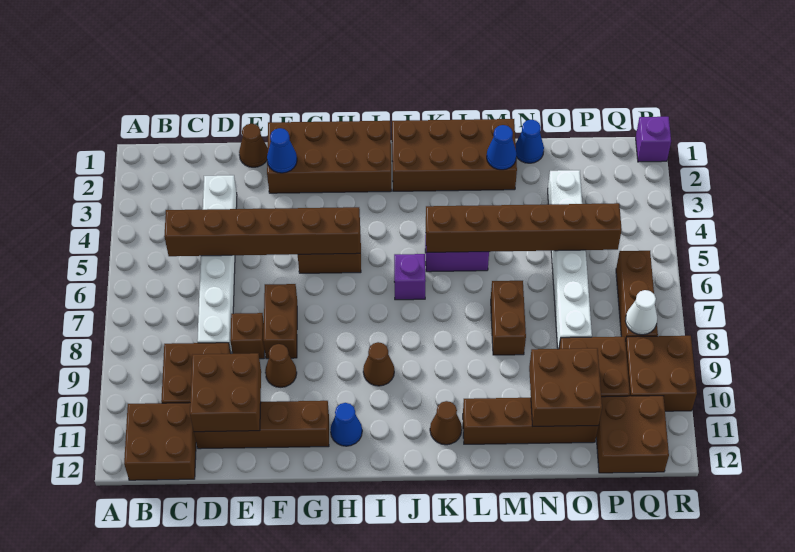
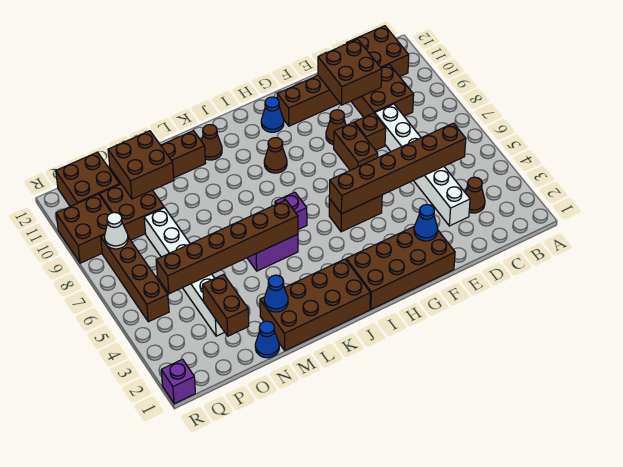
brown cone E1 level 1 -> brown cone C3 level 1
brown brick M7:M8 level 1 -> brown brick O2:O3 level 2
brown brick Q6:Q8 level 1 -> brown brick Q5:Q8 level 1

